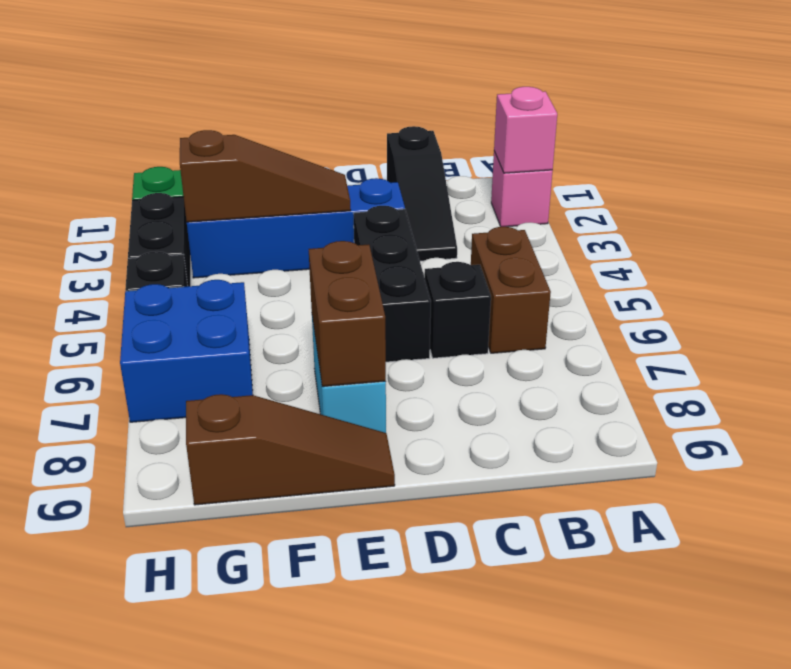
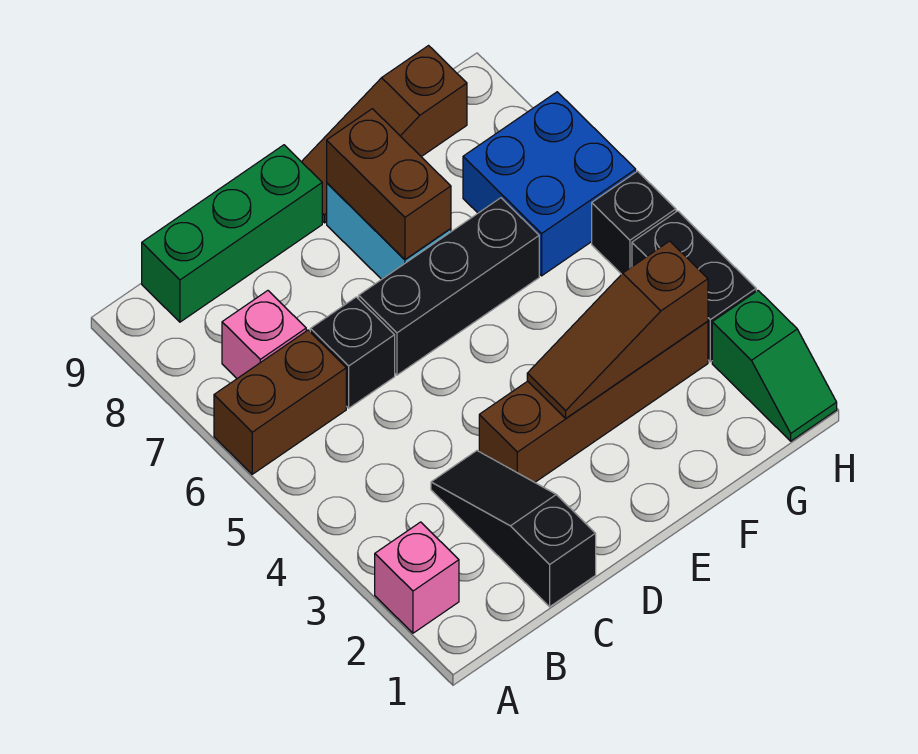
pink brick A2 level 2 -> pink brick B7 level 1
brown brick B5:B6 level 1 -> brown brick A6:B6 level 1
none -> green brick B9:D9 level 1
blue brick D3:G3 level 1 -> brown brick D3:G3 level 1
black brick D4:D6 level 1 -> black brick D6:F6 level 1

